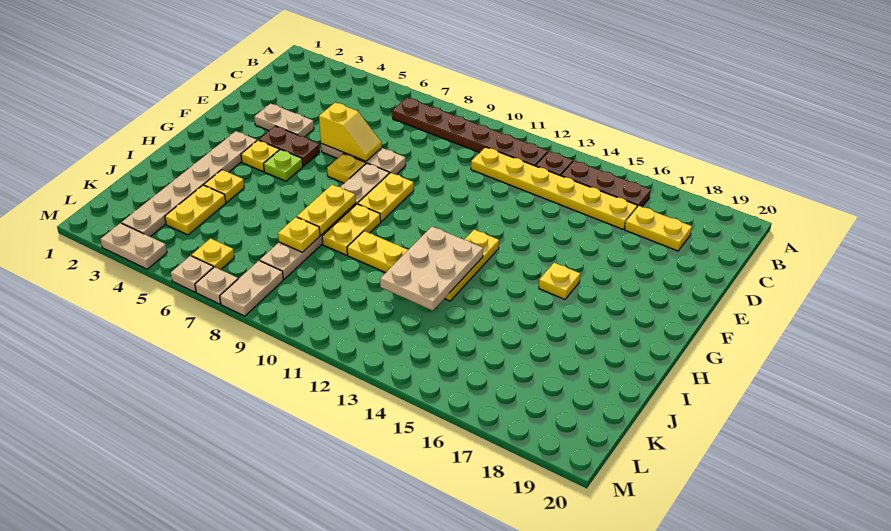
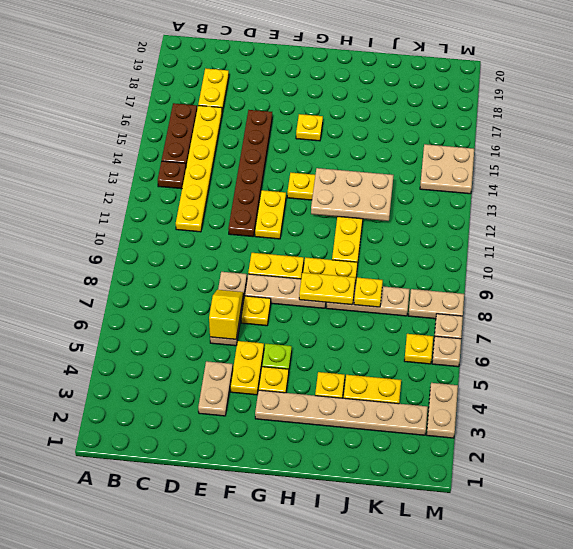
brown plate B7:B12 level 1 -> brown plate E11:E16 level 1
brown plate F4:F5 level 1 -> yellow plate F4:F5 level 1
none -> yellow plate F11:F12 level 1
none -> tan plate L14:M15 level 1

